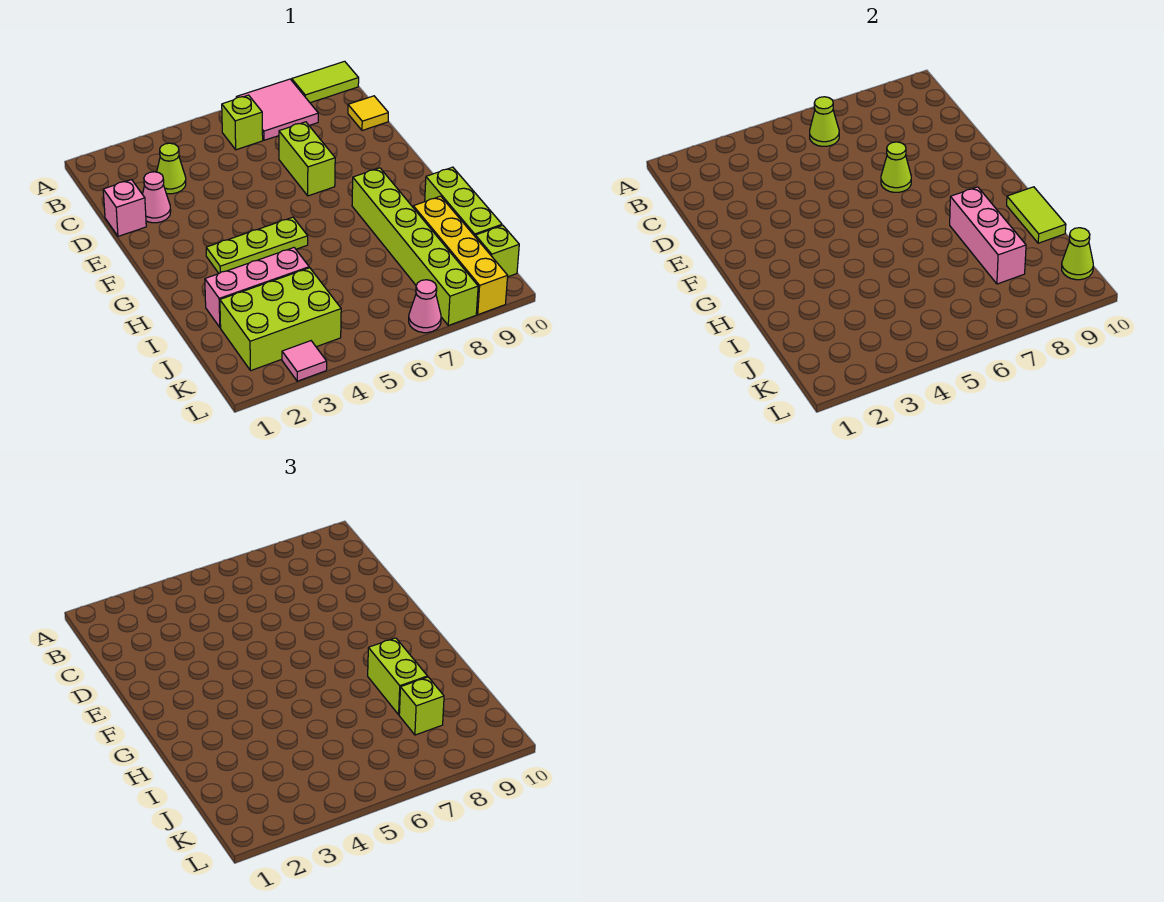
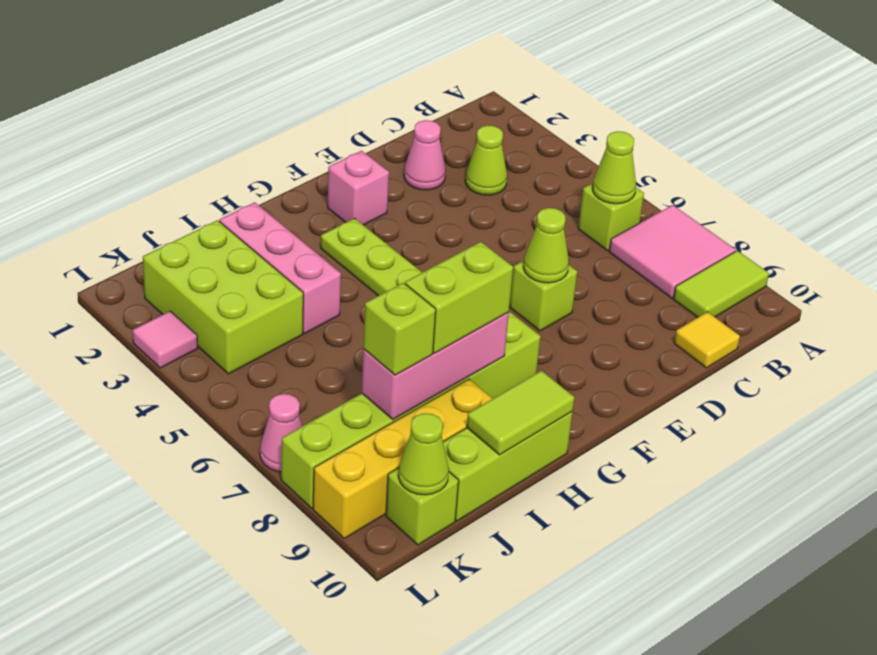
lime tile A9:A10 level 1 -> lime tile A9:B9 level 1
pink brick D1 level 1 -> pink brick F2 level 1
lime brick D7:E7 level 1 -> lime brick E7 level 1

